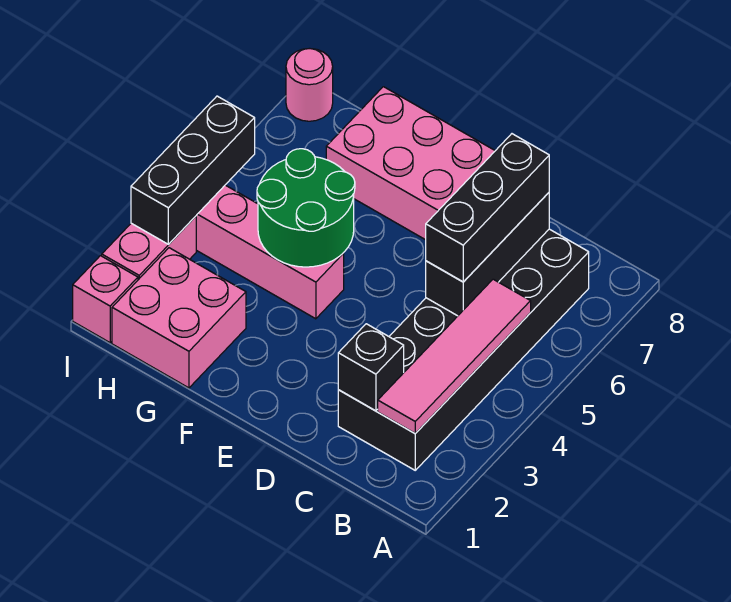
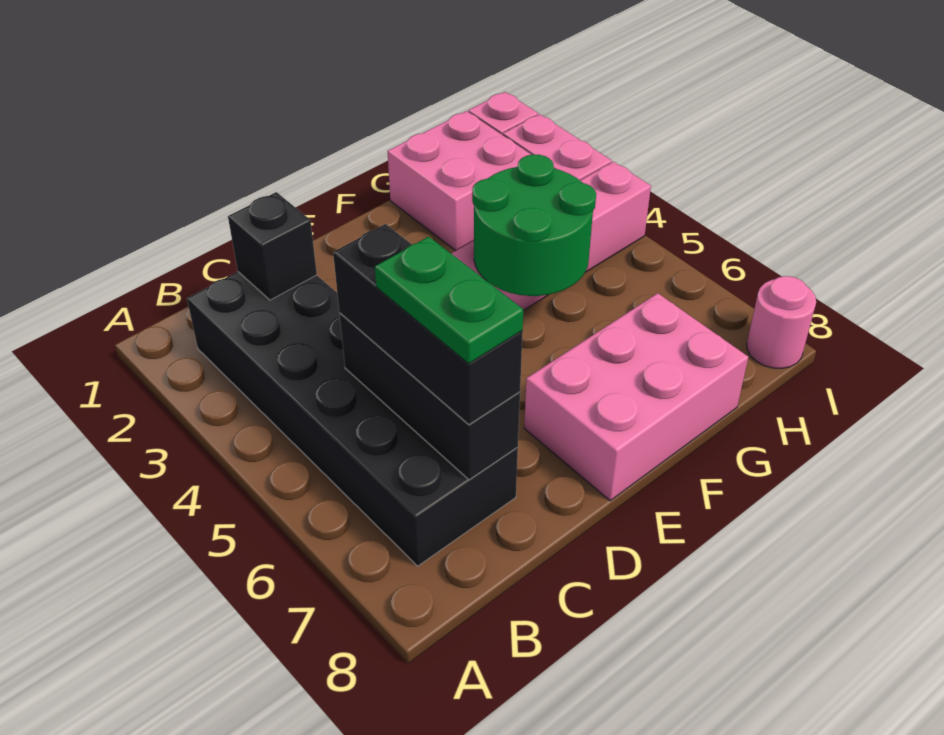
pink tile B2:B5 level 2 -> none
none -> green plate C6:C7 level 4
black brick I3:I5 level 2 -> none

